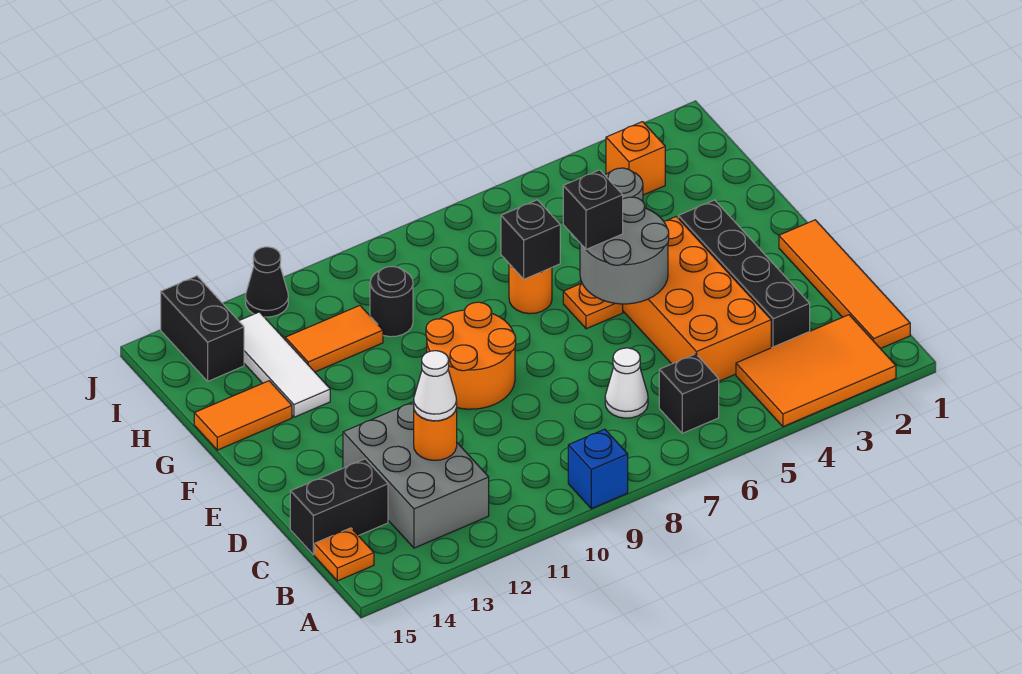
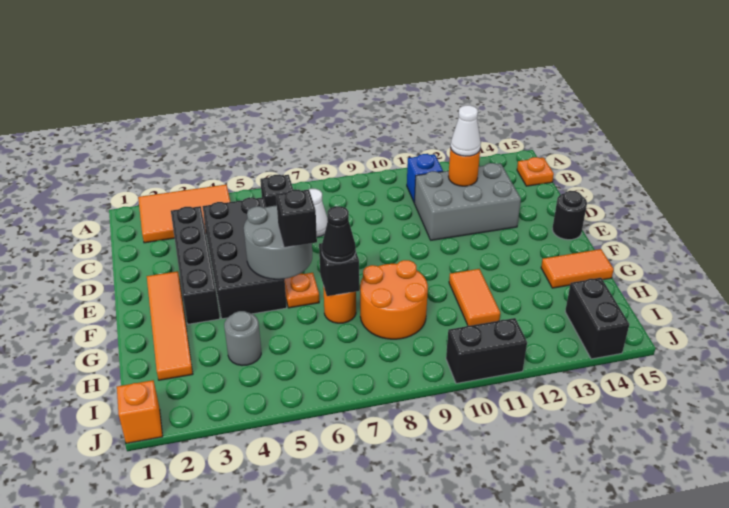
blue brick A9 level 1 -> blue brick B11 level 1
orange tile B1:E1 level 1 -> orange tile E2:H2 level 1
grey brick B12:D13 level 1 -> grey brick C11:D13 level 1
orange brick C4:F5 level 1 -> black brick C4:F5 level 1
black brick C14:C15 level 1 -> black brick J10:J11 level 1
orange round brick E9:F10 level 1 -> orange round brick G8:H9 level 1
white tile G13:I13 level 1 -> none
black round brick H10 level 1 -> black round brick E15 level 1
orange tile H11:H12 level 1 -> orange tile G11:H11 level 1
orange brick I3 level 1 -> orange brick J1 level 1
black cone J12 level 1 -> black cone G7 level 3

